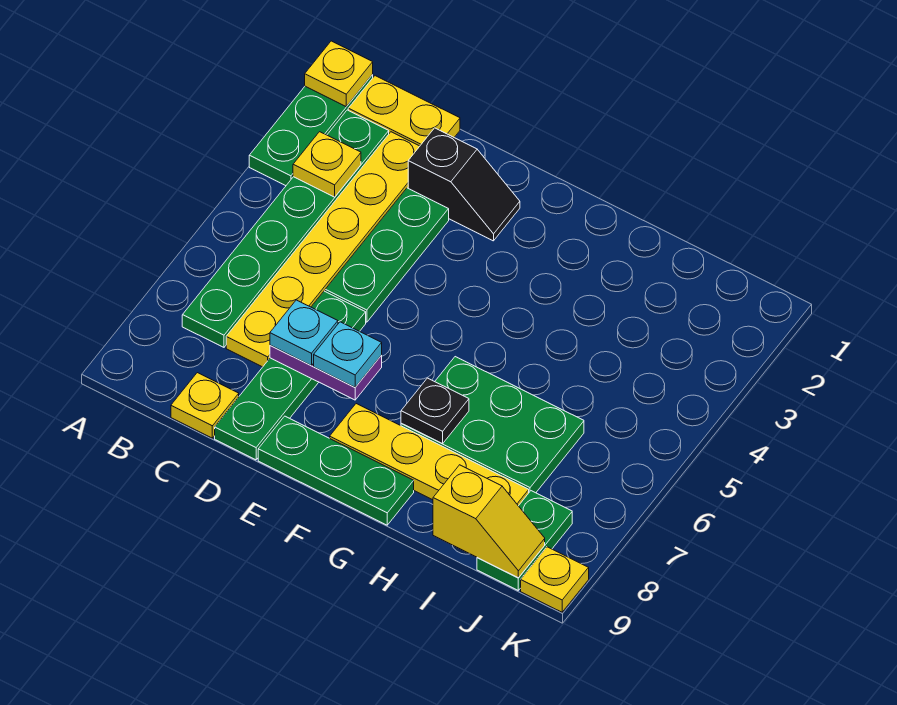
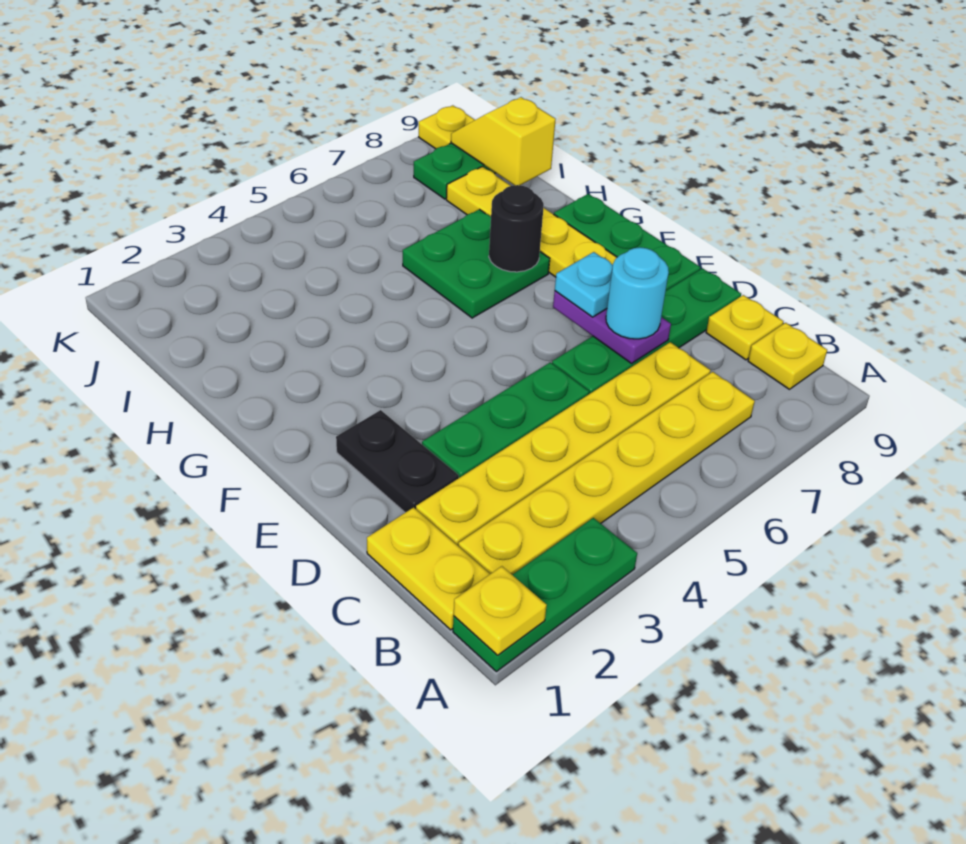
green plate B2:B7 level 1 -> yellow plate B2:B7 level 1
yellow plate B3 level 2 -> yellow plate B9 level 1
black slope D2:E2 level 1 top D -> black plate D2:E2 level 1
cyan plate D7 level 3 -> cyan round brick D7 level 3
green plate G6:I7 level 1 -> green plate G6:H7 level 1
black plate G7 level 2 -> black round brick G7 level 2

